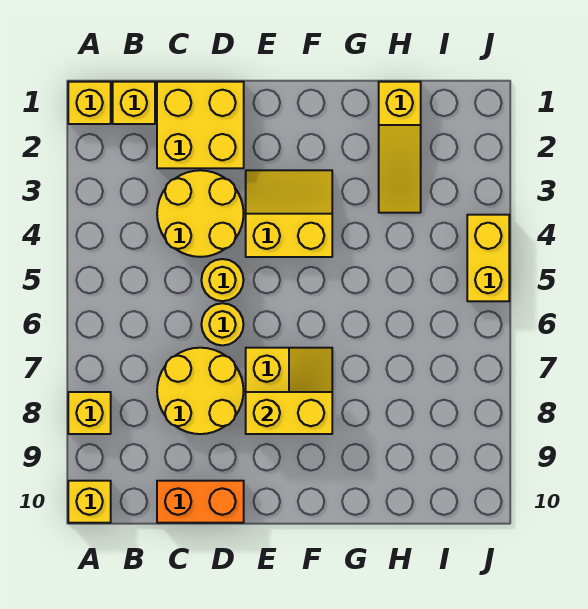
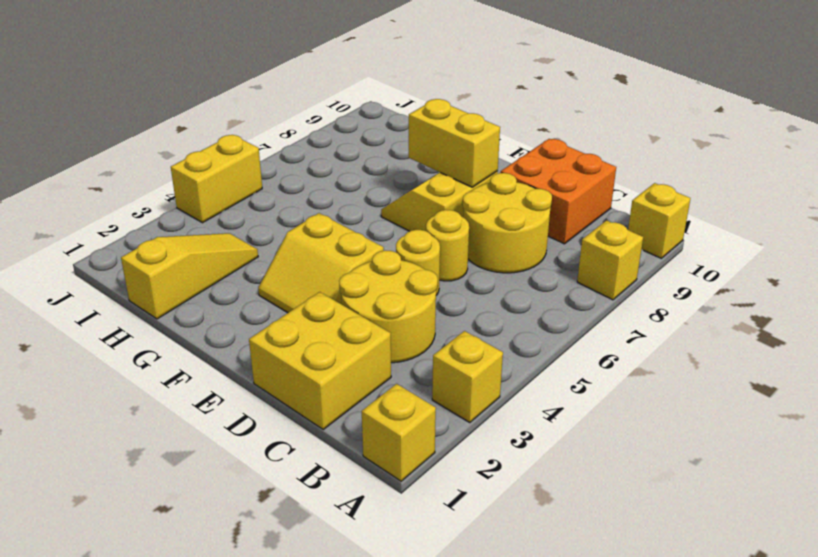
yellow brick B1 level 1 -> yellow brick A3 level 1
orange brick C10:D10 level 1 -> orange brick C9:D10 level 1

